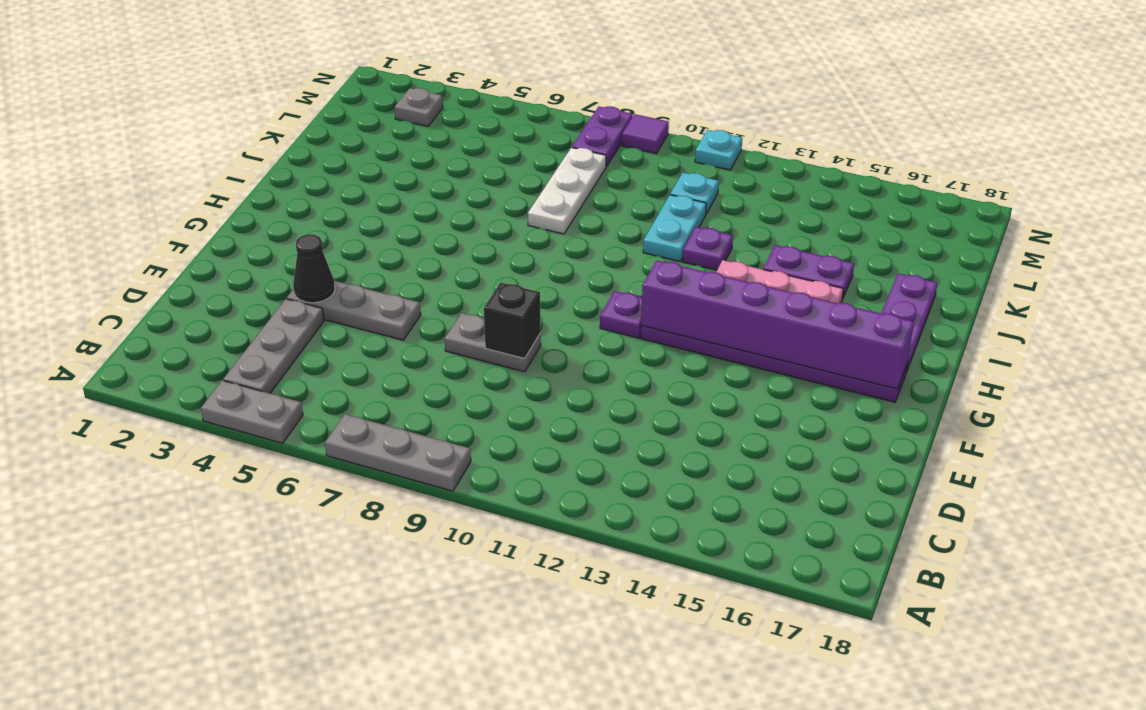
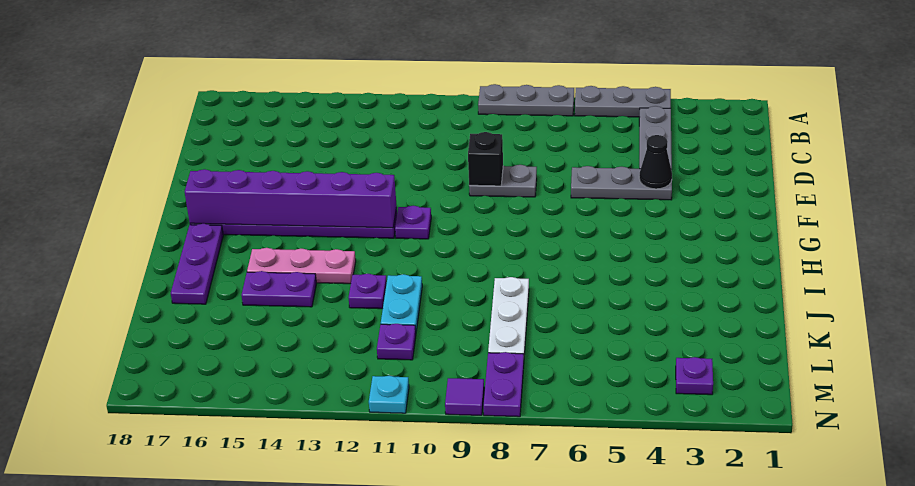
grey plate A4:A5 level 1 -> grey plate A4:A6 level 1
cyan plate L11 level 1 -> purple plate L11 level 1
grey plate M3 level 1 -> purple plate M3 level 1

